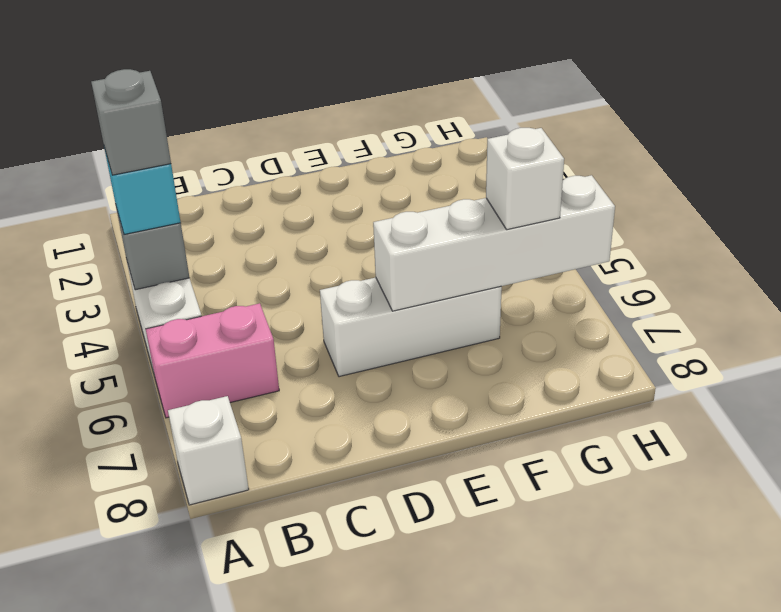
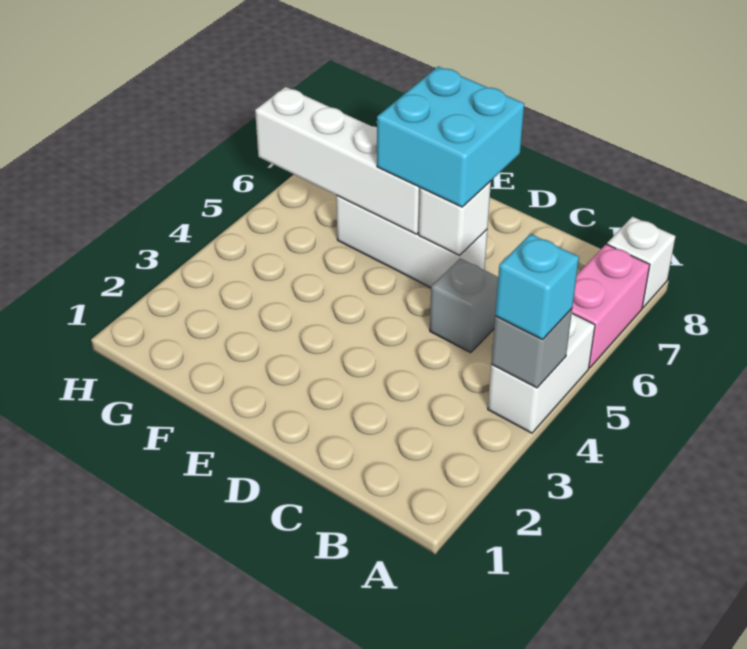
grey brick A4 level 4 -> grey brick C5 level 1
pink brick A6:B6 level 1 -> pink brick A6:A7 level 1
none -> cyan brick D6:E7 level 3
white brick G6 level 3 -> white brick D6 level 2

